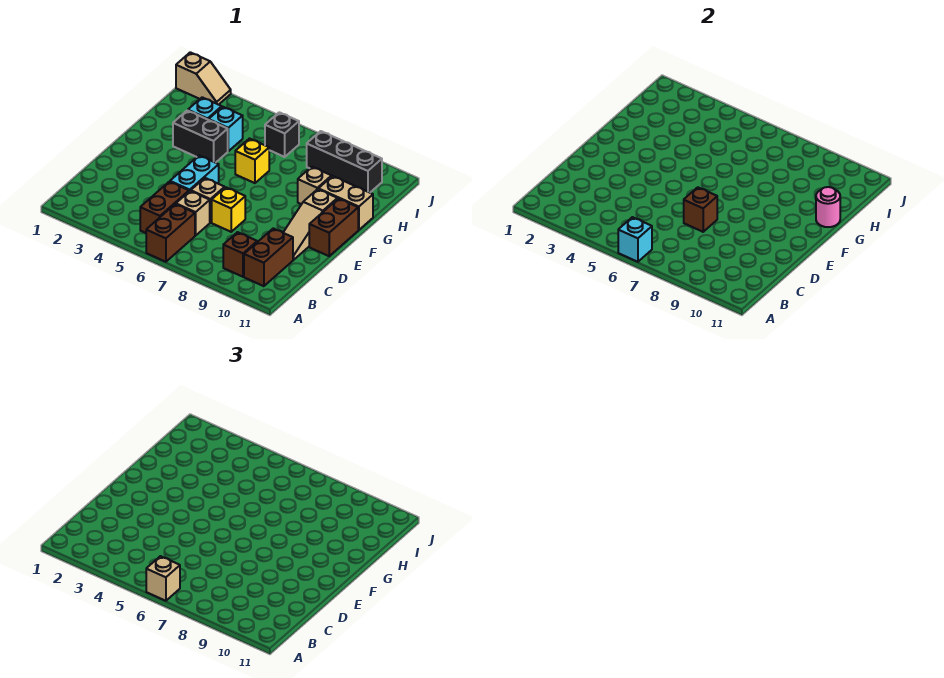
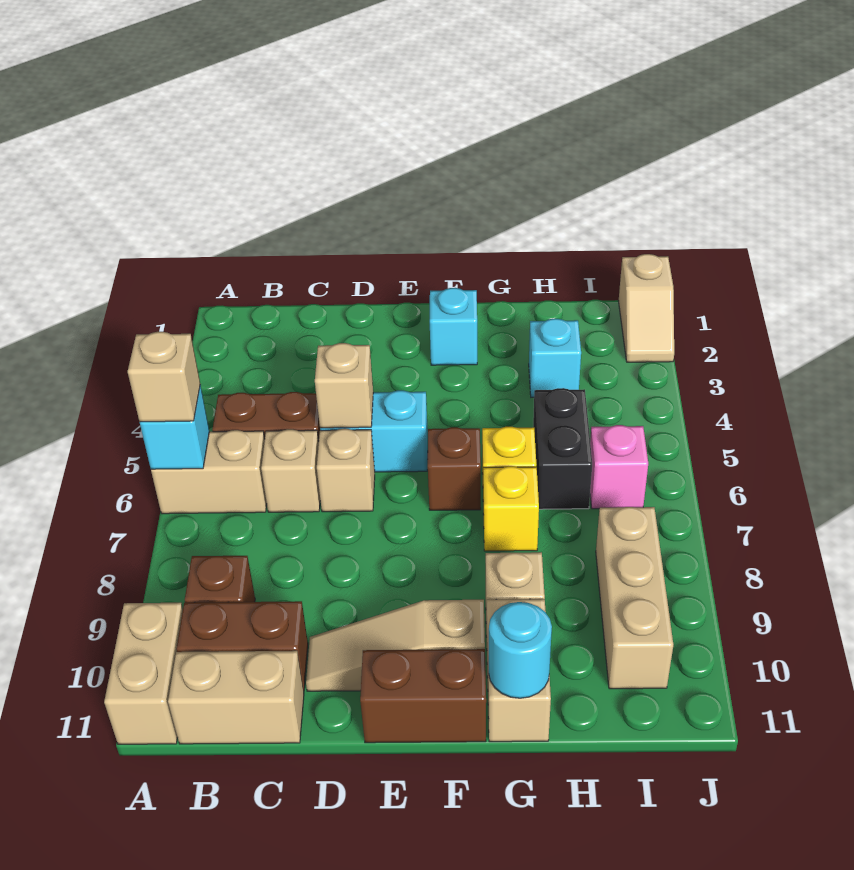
brown brick A6:B6 level 1 -> tan brick A6:B6 level 1
none -> tan brick A10:A11 level 1
none -> tan brick B11:C11 level 1
none -> tan brick D5 level 2
yellow brick D7 level 1 -> yellow brick G7 level 1
brown brick D7 level 2 -> brown brick F6 level 1
black brick G3:G4 level 1 -> black brick H5:H6 level 1
pink round brick G11 level 2 -> cyan round brick G11 level 2
cyan brick H4 level 1 -> cyan brick F2 level 1
black brick I6 level 1 -> pink brick I6 level 1
black brick I8:I10 level 1 -> tan brick I8:I10 level 1

